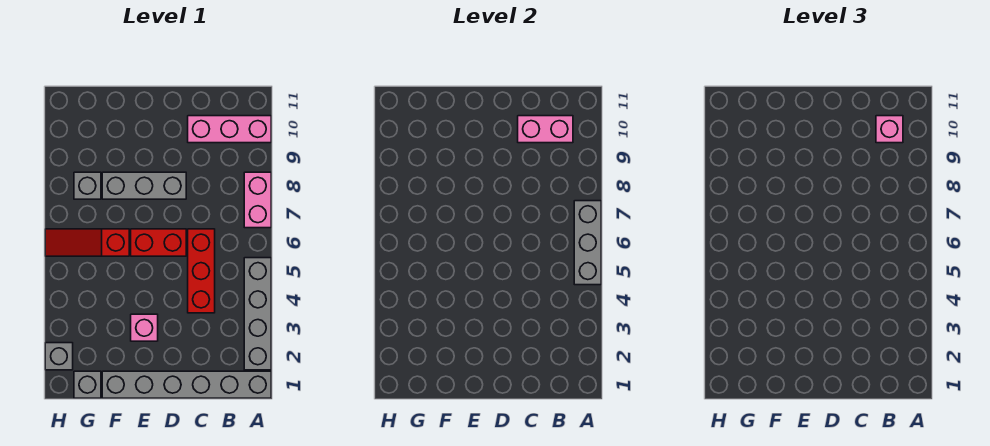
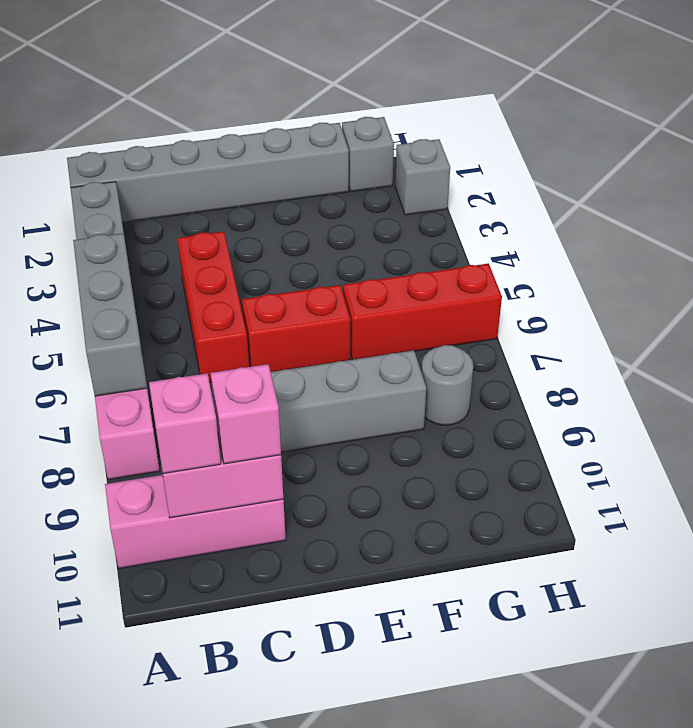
pink brick E3 level 1 -> pink brick C10 level 3
red slope F6:H6 level 1 top F -> red brick F6:H6 level 1
grey brick G8 level 1 -> grey round brick G8 level 1

